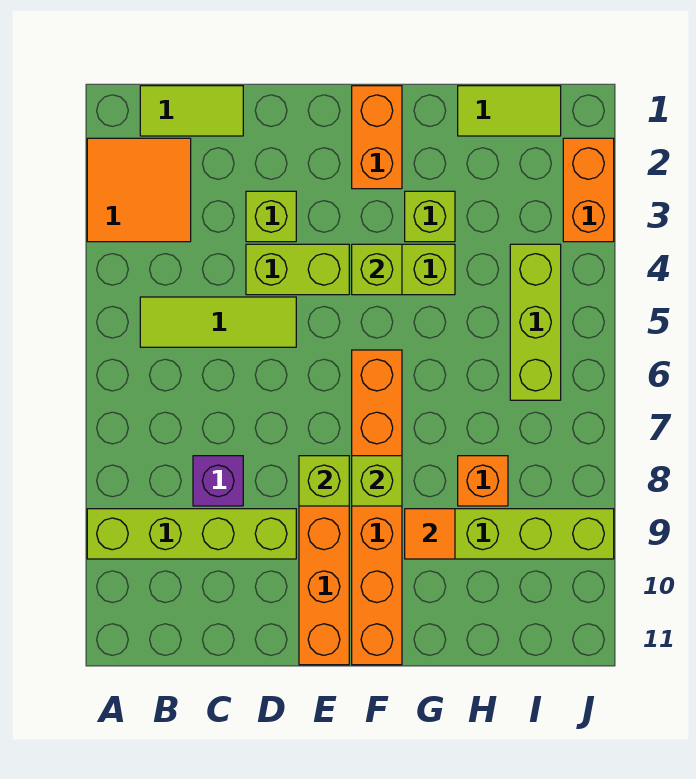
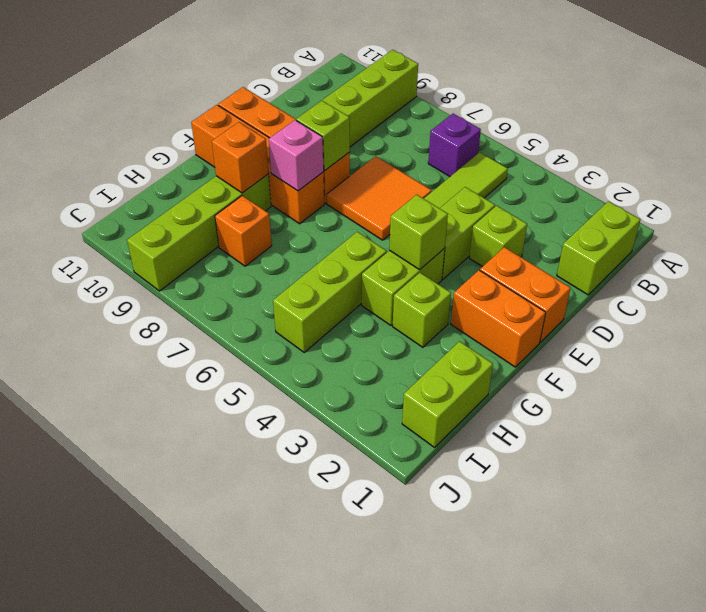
orange tile A2:B3 level 1 -> orange tile D6:E7 level 1
lime tile B1:C1 level 1 -> lime brick B1:C1 level 1
purple brick C8 level 1 -> purple brick B6 level 1
orange brick F6:F11 level 1 -> orange brick F8:F11 level 1
lime brick F8 level 2 -> pink brick F8 level 2
orange tile G9 level 2 -> orange brick G9 level 2
lime tile H1:I1 level 1 -> lime brick H1:I1 level 1
lime brick I4:I6 level 1 -> lime brick G5:I5 level 1
orange brick J2:J3 level 1 -> orange brick E1:E2 level 1

